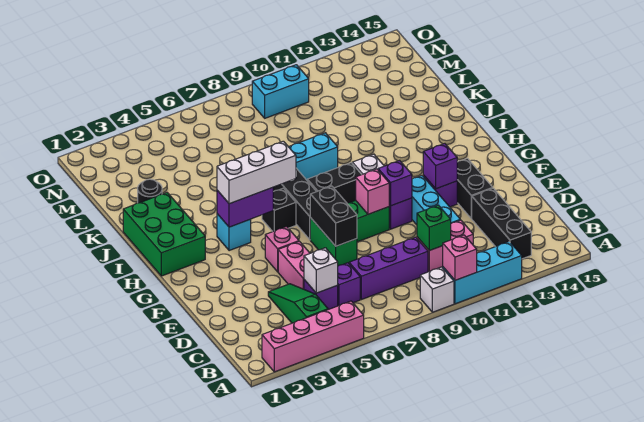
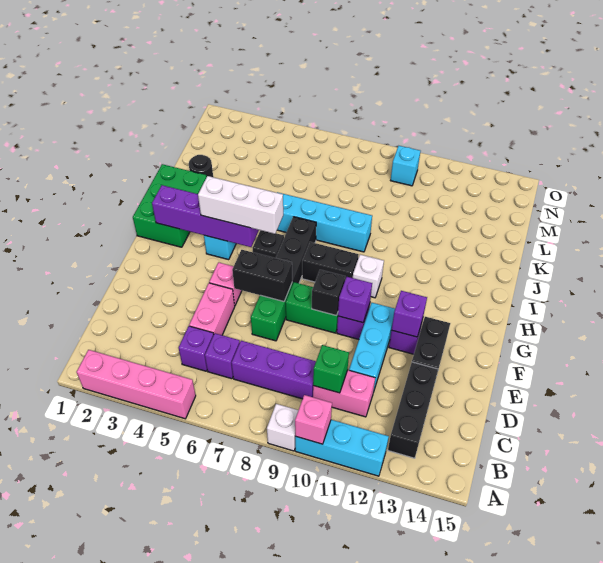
green slope B4:D4 level 1 top B -> none
white brick C5 level 2 -> none
black brick E7:F7 level 2 -> black brick F6:F7 level 2
pink brick F9 level 2 -> black brick F9 level 2
purple brick H4:H5 level 2 -> purple brick H2:H5 level 2
cyan brick N9:N10 level 1 -> cyan brick N10 level 1

